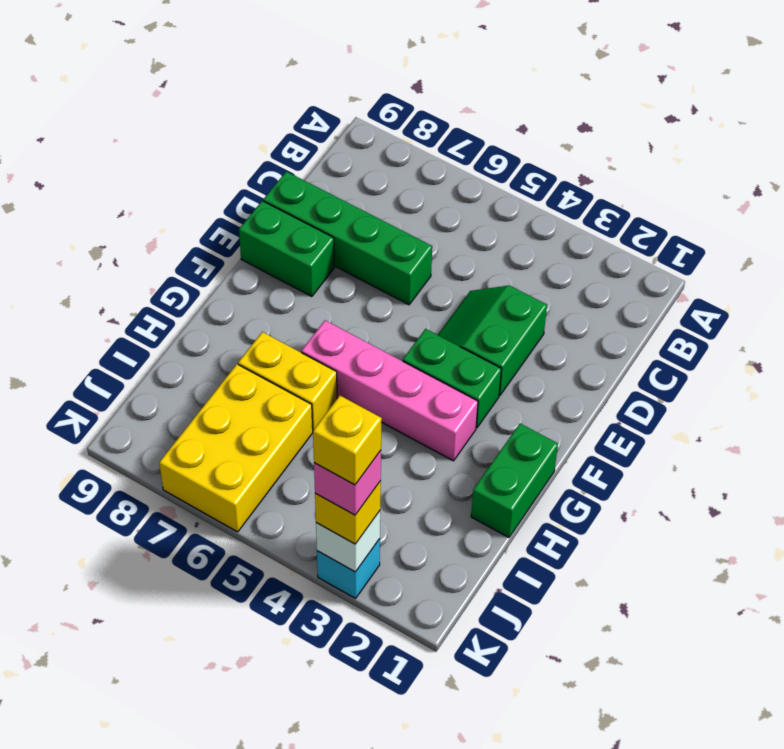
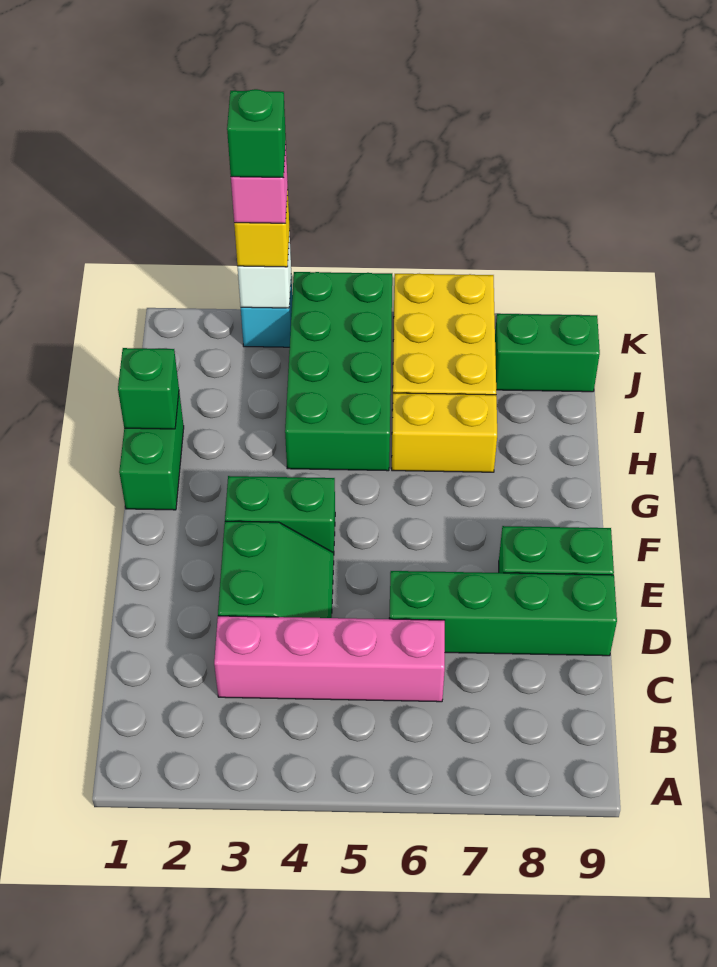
pink brick G3:G6 level 1 -> pink brick C3:C6 level 1
none -> green brick H1 level 2
none -> green brick H4:K5 level 1
none -> green brick J8:J9 level 1
yellow brick K3 level 5 -> green brick K3 level 5

